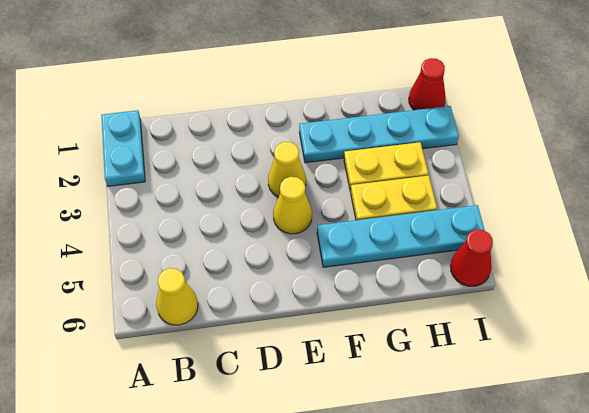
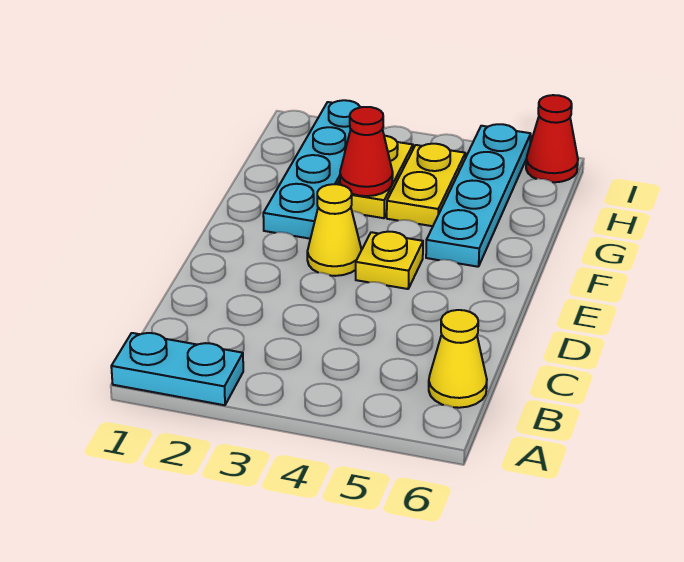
yellow cone E4 level 1 -> yellow plate E4 level 1
red cone I1 level 1 -> red cone G3 level 2

